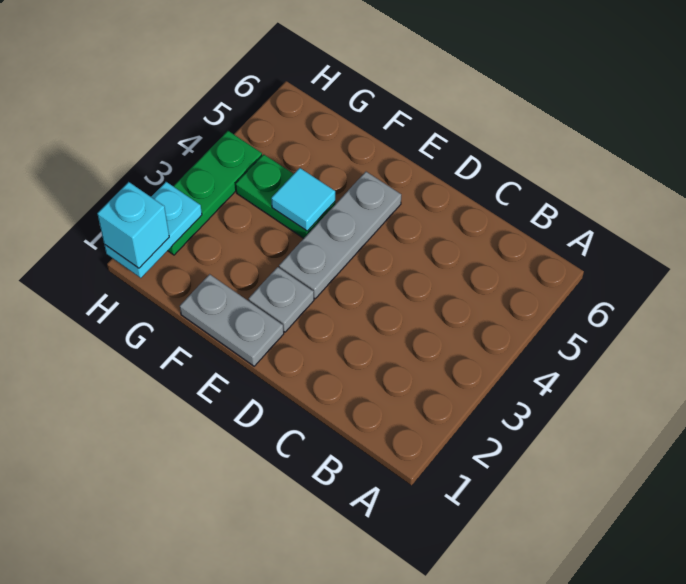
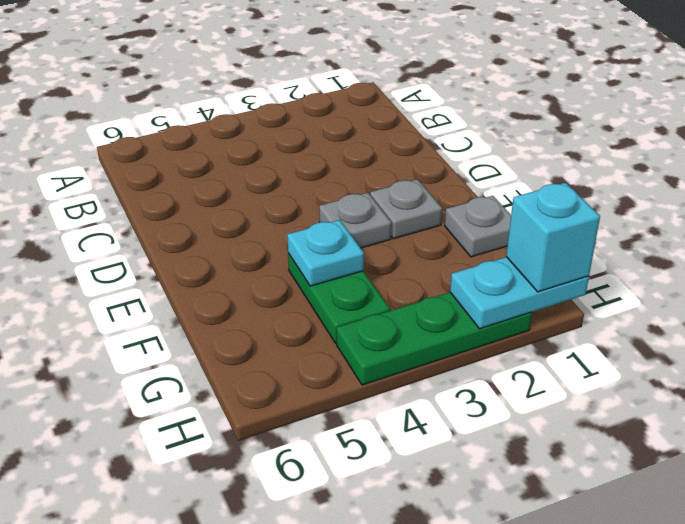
grey plate E1:F1 level 1 -> grey plate F1 level 1
grey plate E3:E5 level 1 -> grey plate E3 level 1
cyan tile F4 level 2 -> cyan plate F4 level 2

